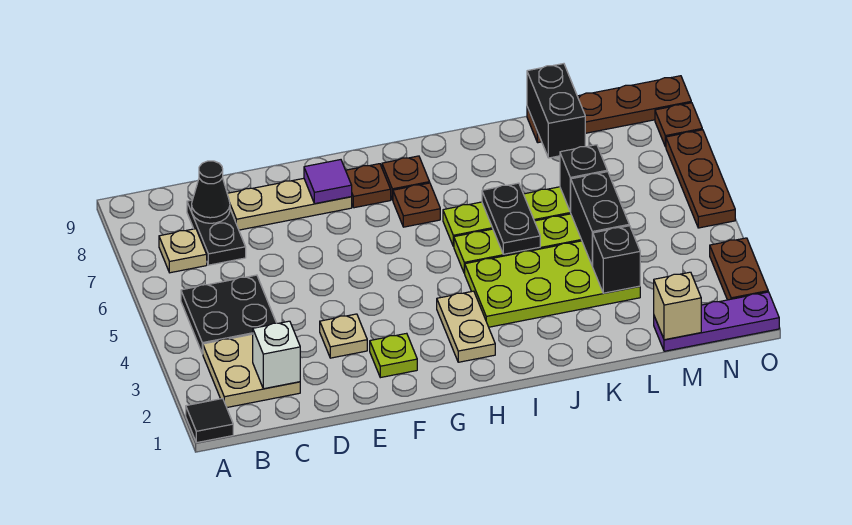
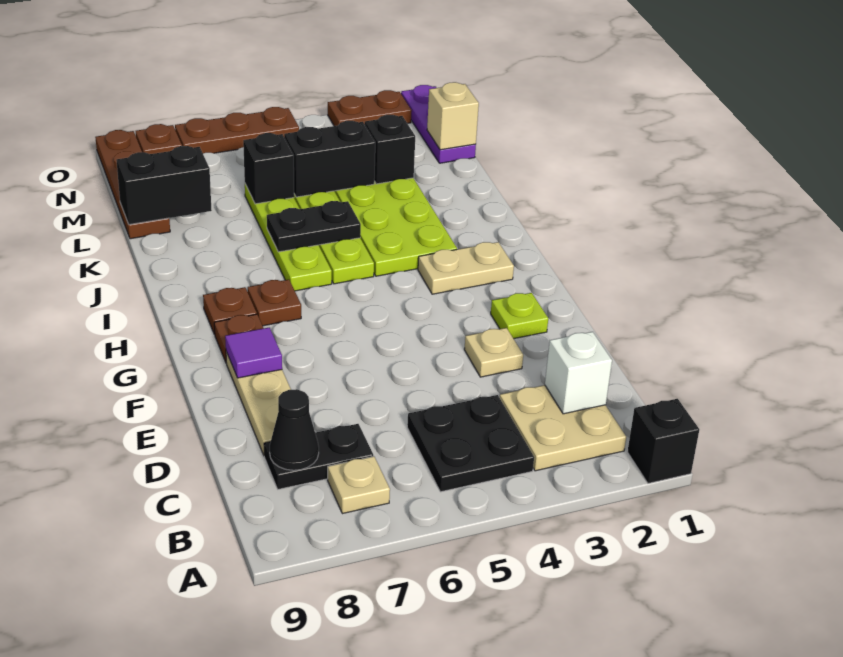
black tile A1 level 1 -> black brick A1 level 1

